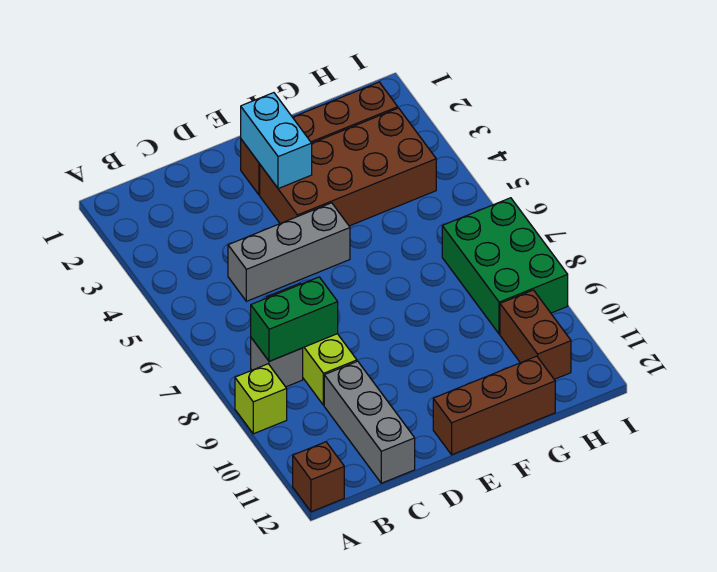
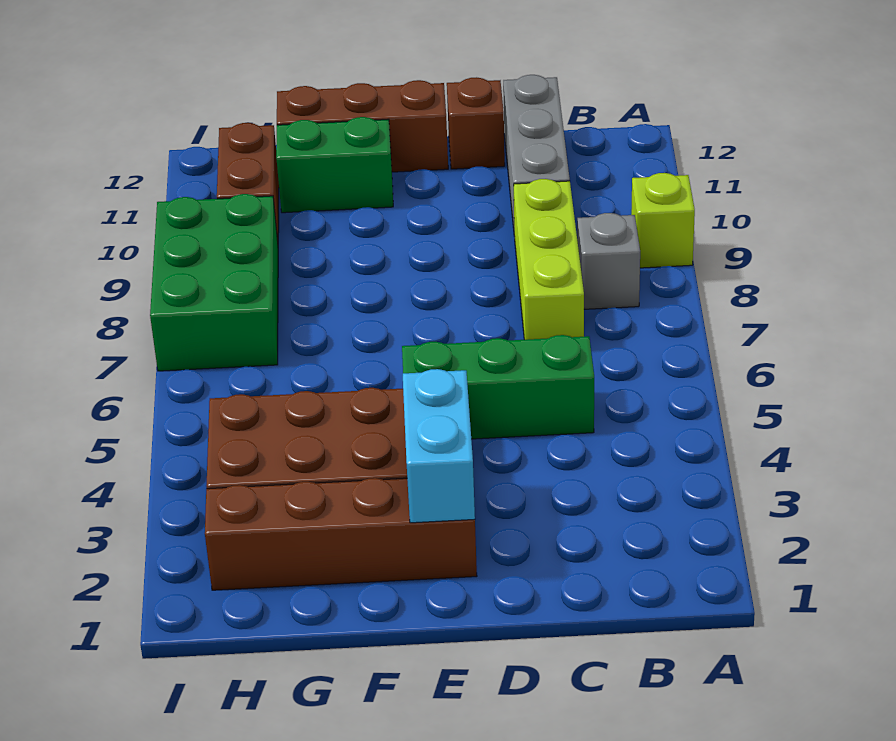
brown brick A12 level 1 -> brown brick D12 level 1
green brick B8:C8 level 2 -> green brick F11:G11 level 1
grey brick C5:E5 level 1 -> green brick C5:E5 level 1

